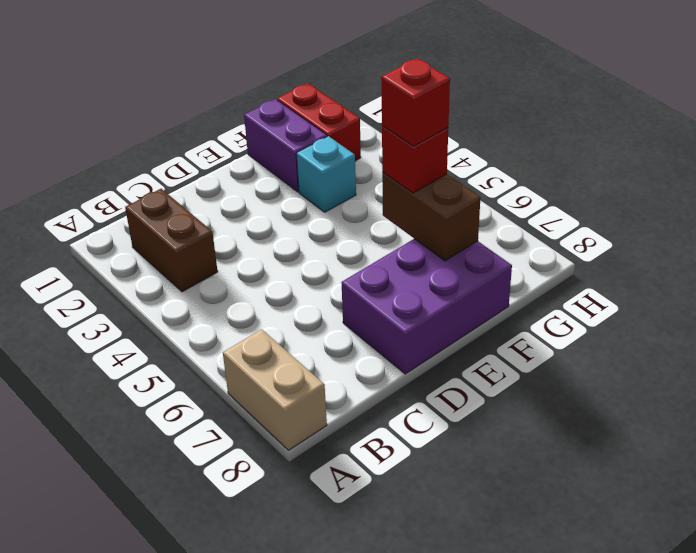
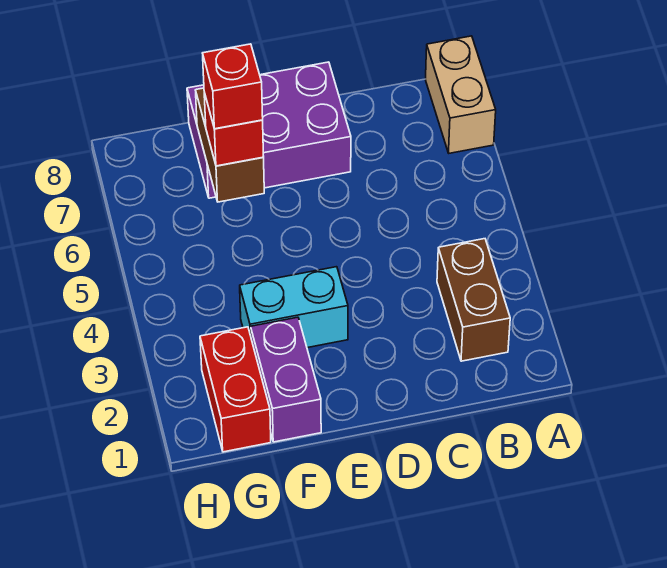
cyan brick F3 level 1 -> cyan brick E3:F3 level 1

